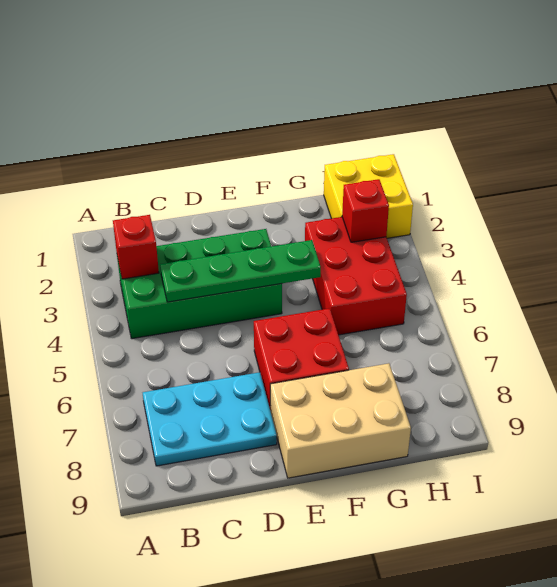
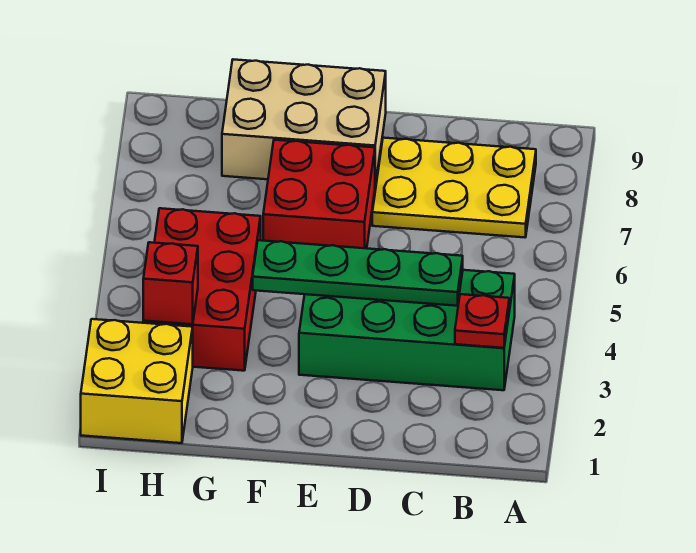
red brick B3 level 2 -> red plate B3 level 2
cyan plate B7:D8 level 1 -> yellow plate B7:D8 level 1

